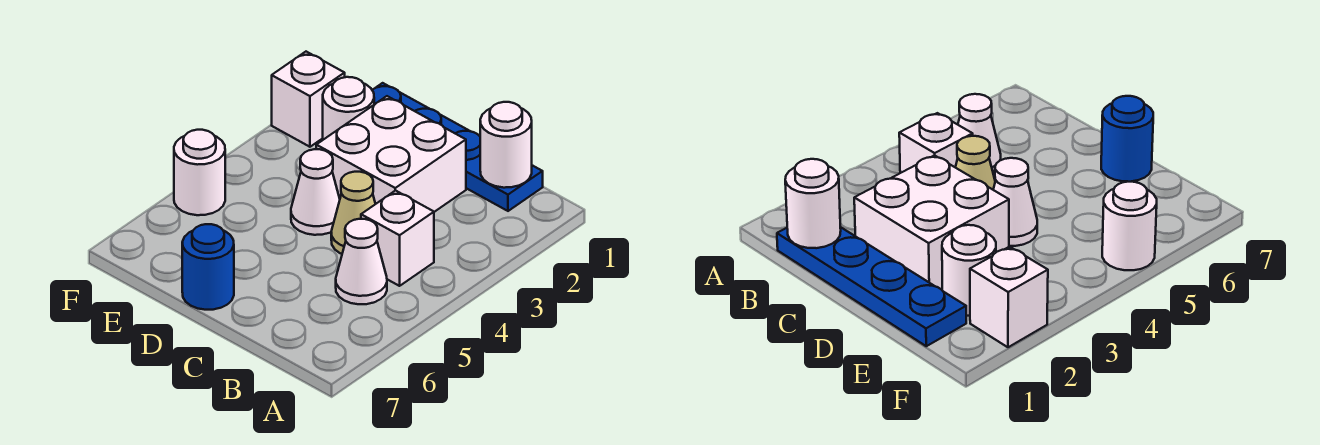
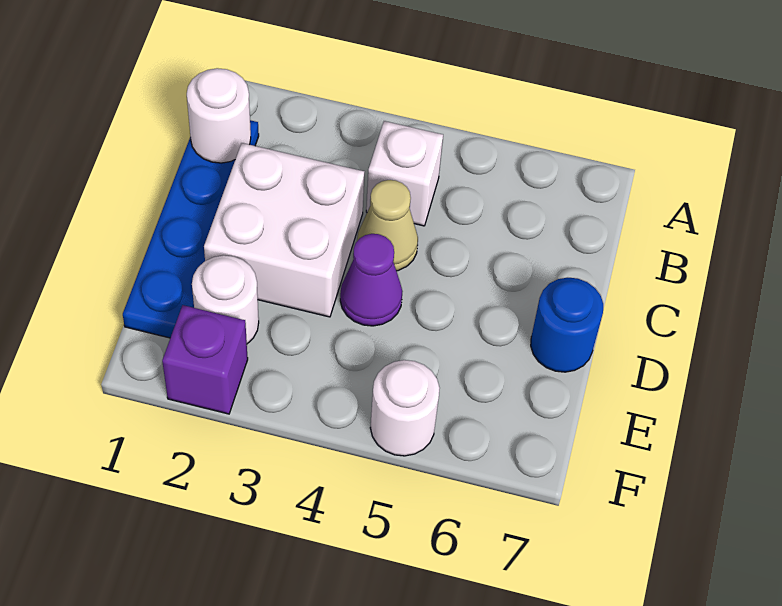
white cone B5 level 1 -> none
white cone D4 level 1 -> purple cone D4 level 1
white brick F2 level 1 -> purple brick F2 level 1

